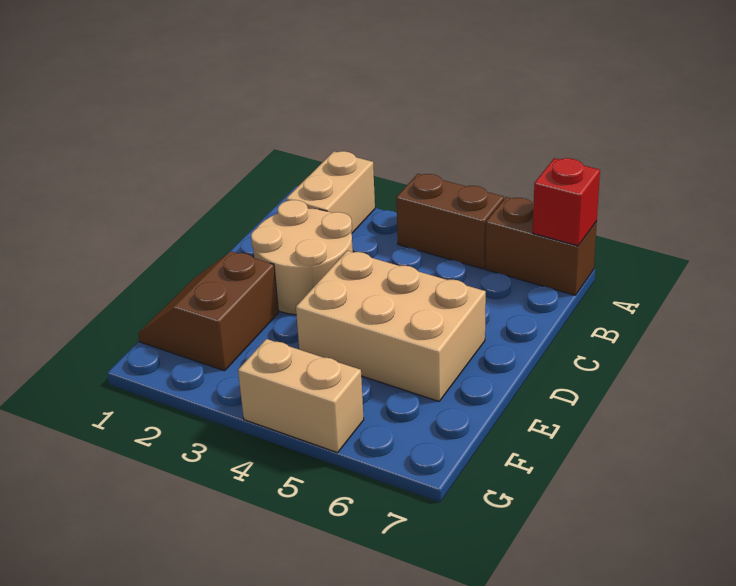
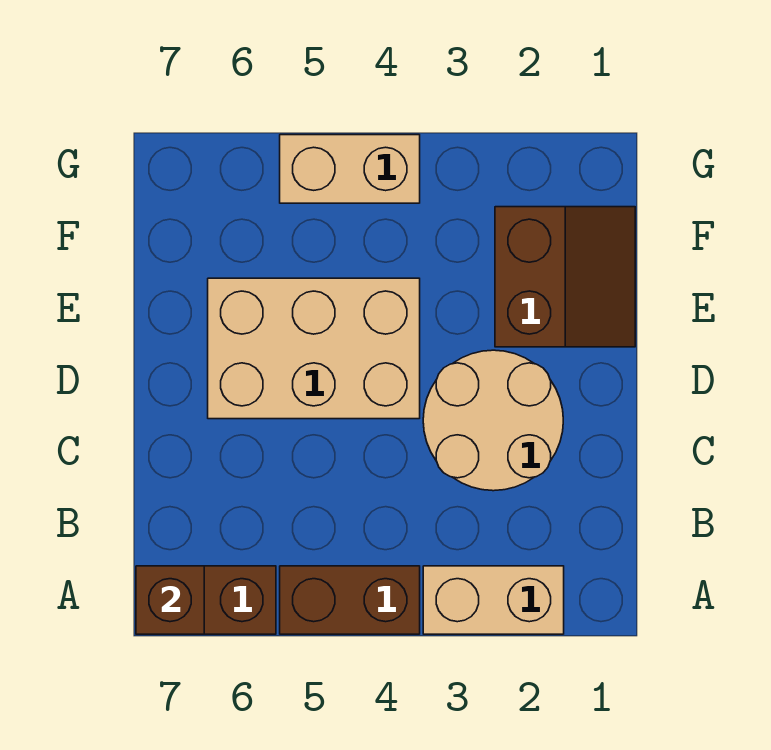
tan brick A2:B2 level 1 -> tan brick A2:A3 level 1
red brick A7 level 2 -> brown brick A7 level 2

